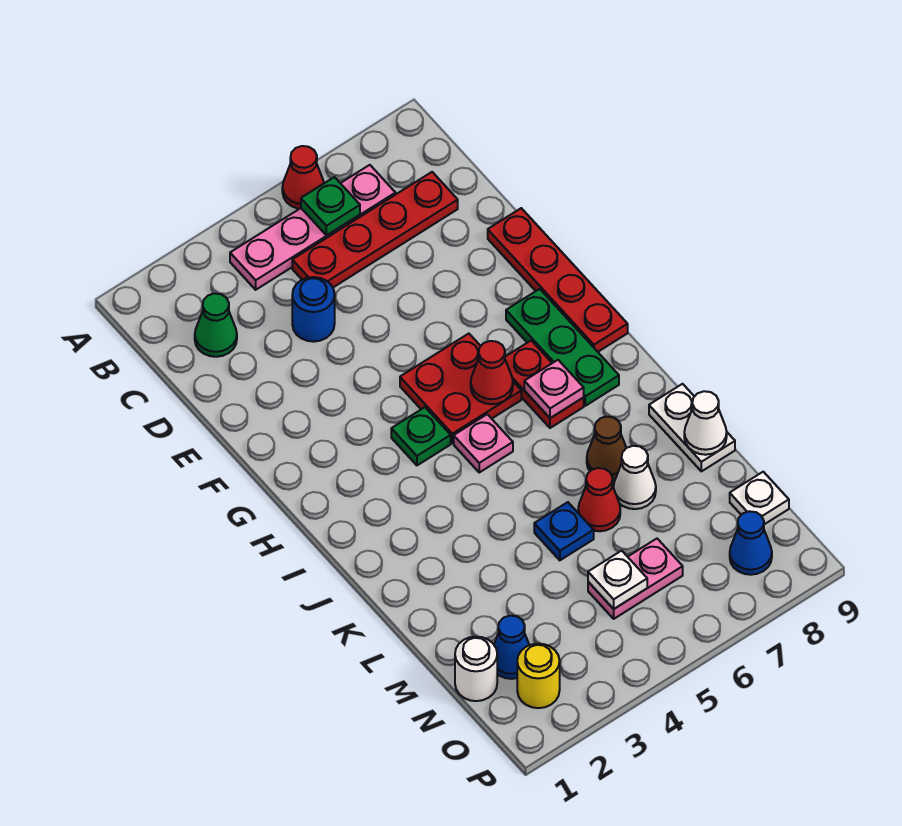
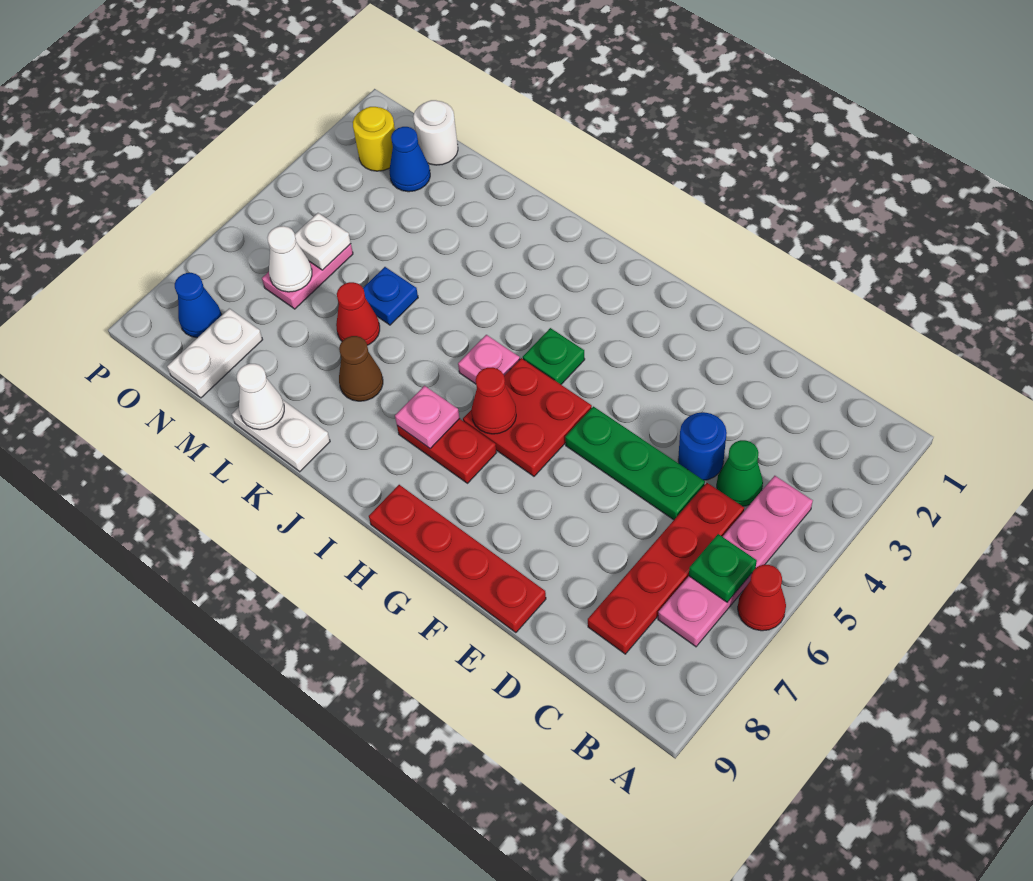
green cone C2 level 1 -> green cone C4 level 1
green plate G8:I8 level 1 -> green plate D5:F5 level 1
white cone L7 level 1 -> white cone N6 level 2
white plate N9 level 1 -> white plate N8:N9 level 1

